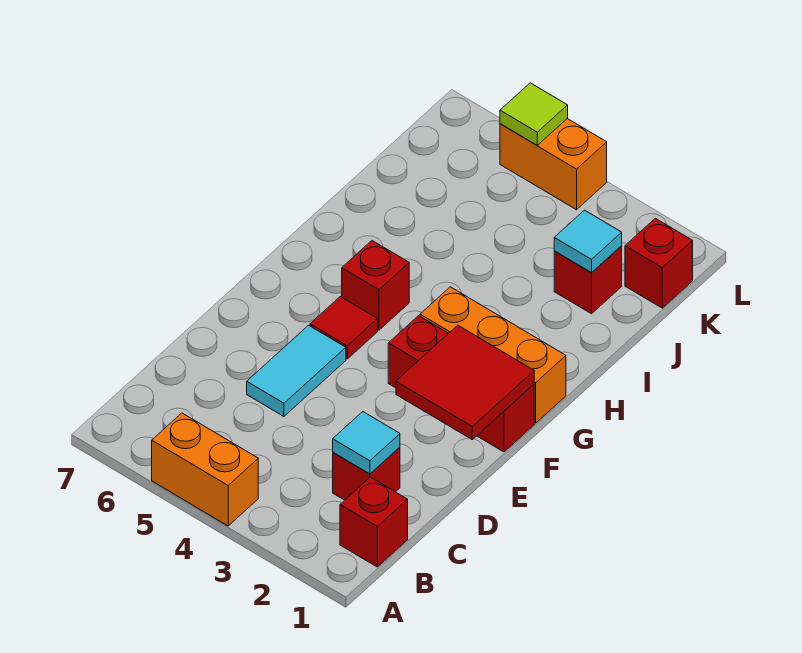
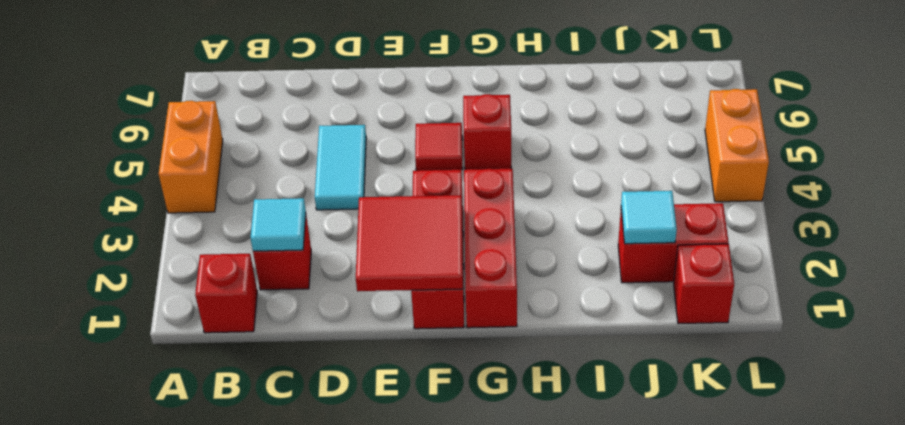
cyan tile D5:E5 level 1 -> cyan tile D4:D5 level 1
orange brick G1:G3 level 1 -> red brick G1:G3 level 1
red brick J2 level 1 -> red brick J2:K2 level 1
lime tile L5 level 2 -> none

